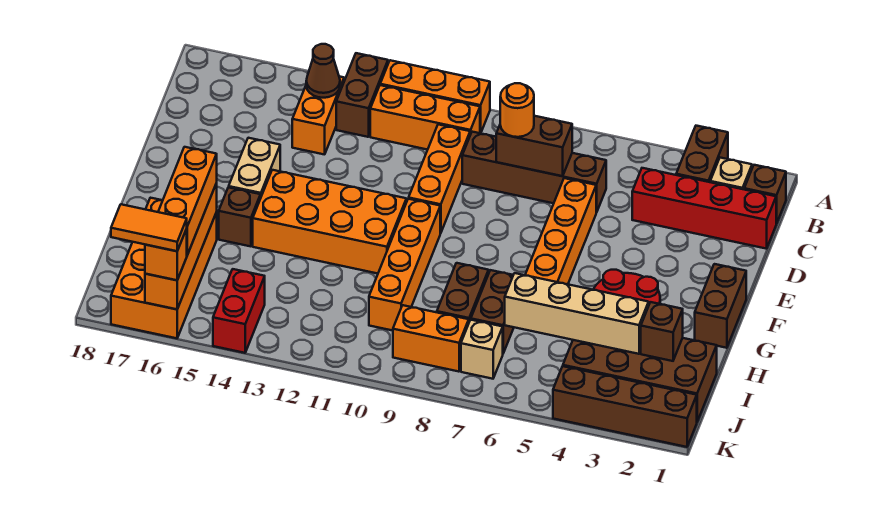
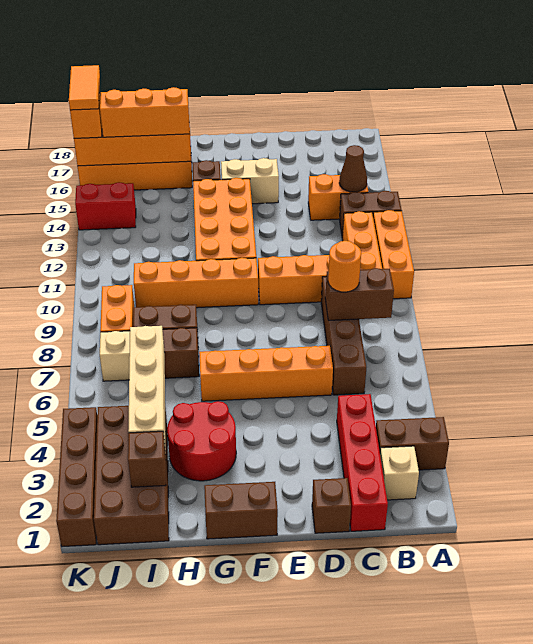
brown brick B1 level 1 -> brown brick D1 level 1
brown brick C7:C8 level 2 -> brown brick B8:C8 level 2

